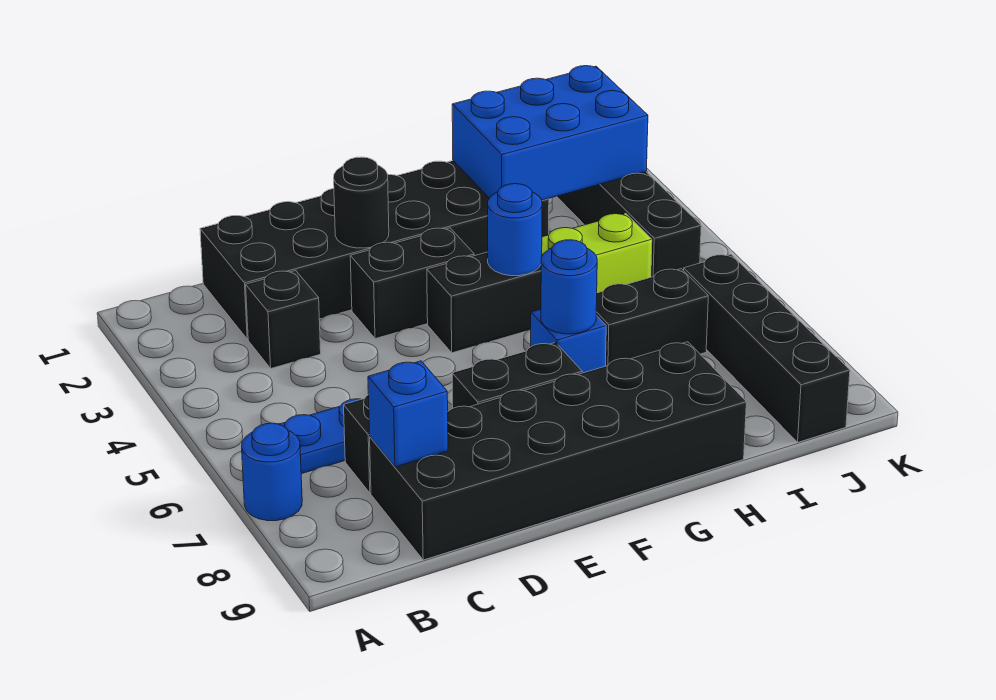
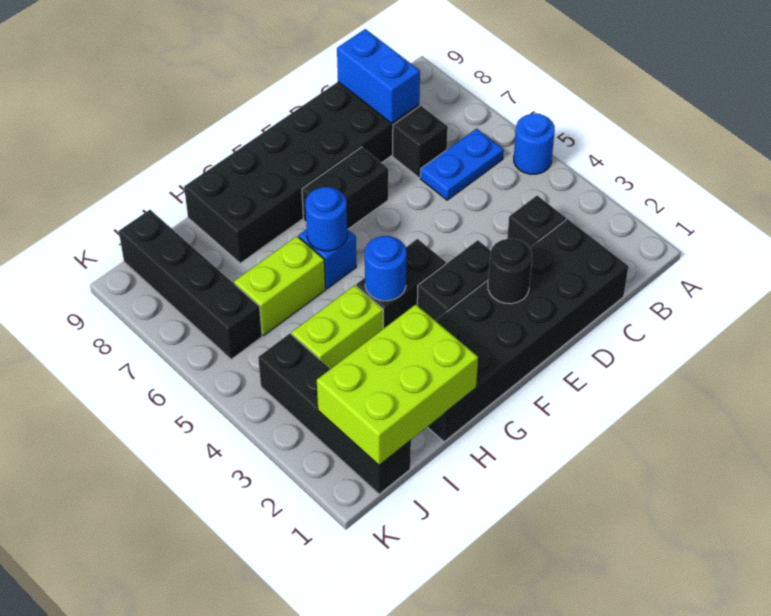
blue round brick A7 level 1 -> blue round brick A5 level 1
blue brick C8 level 2 -> blue brick C8:C9 level 2
blue brick H1:J2 level 2 -> lime brick H1:J2 level 2
black brick H6:I6 level 1 -> lime brick H6:I6 level 1

